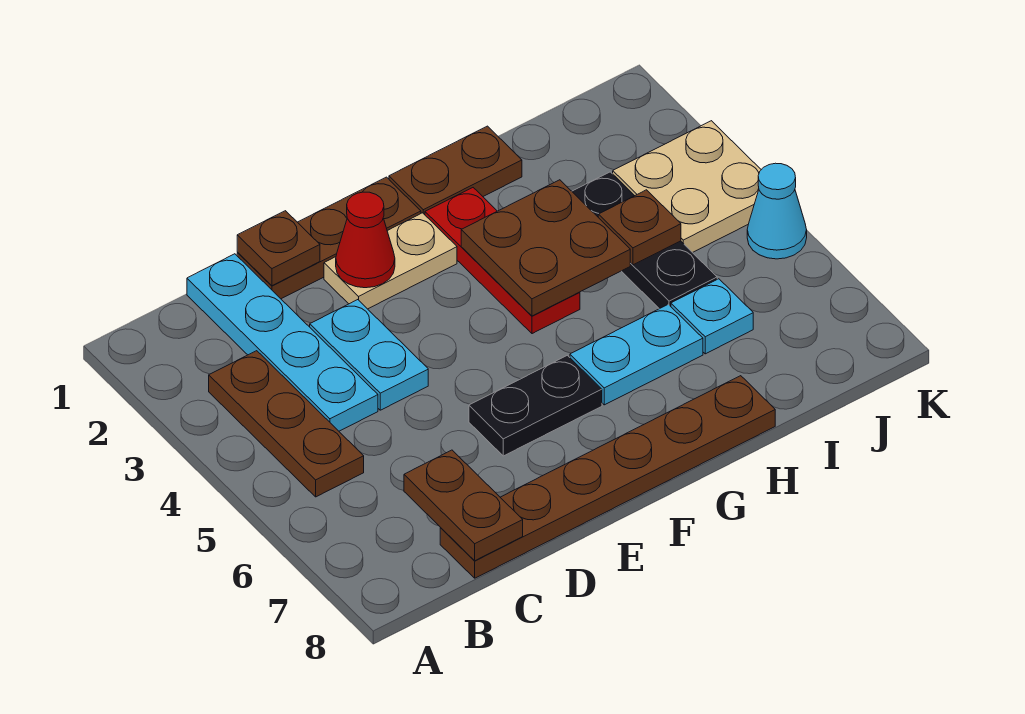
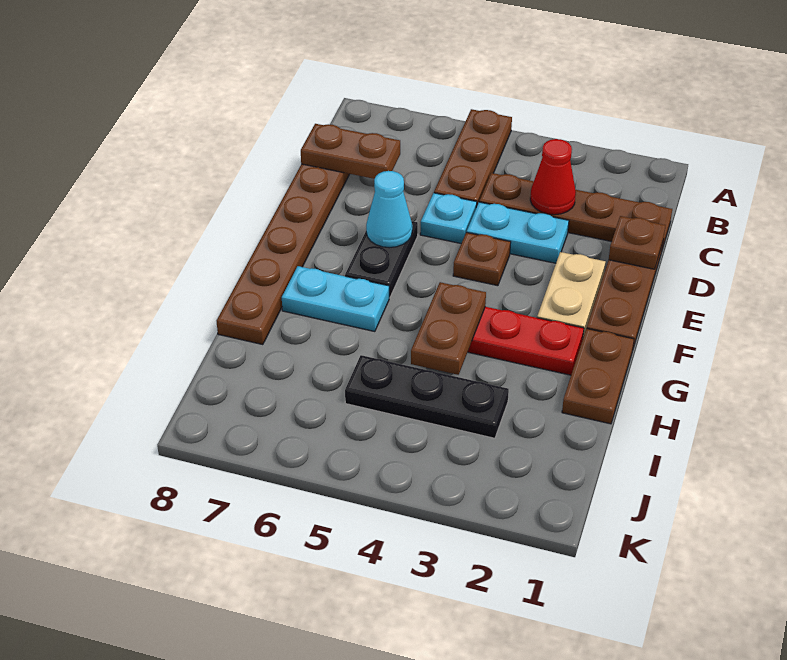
brown plate B3:B5 level 1 -> brown plate A5:C5 level 1
cyan plate C1:C4 level 1 -> brown plate C1:C4 level 1
red cone E2 level 2 -> red cone C3 level 2
brown plate G3:H4 level 2 -> brown plate G4:H4 level 2
cyan plate G6:H6 level 1 -> cyan plate G6:G7 level 1
brown plate I4 level 2 -> brown plate E4 level 1
cyan plate I6 level 1 -> cyan plate D5 level 1
tan plate J3:K4 level 1 -> none
cyan cone K5 level 1 -> cyan cone E6 level 2

